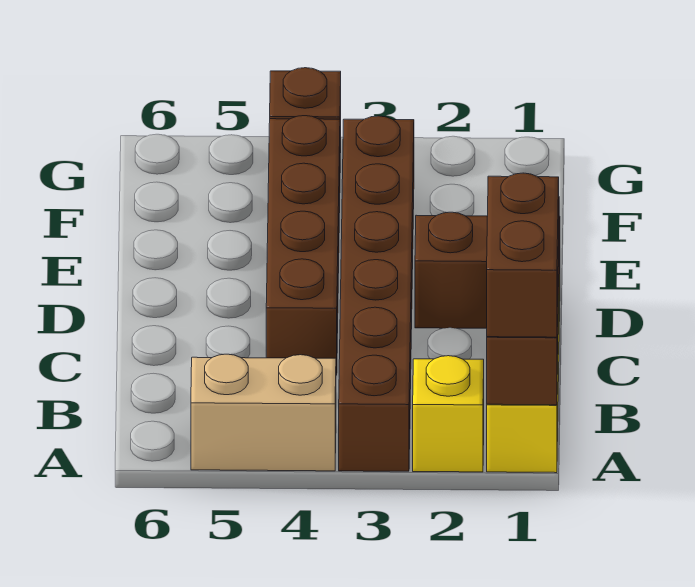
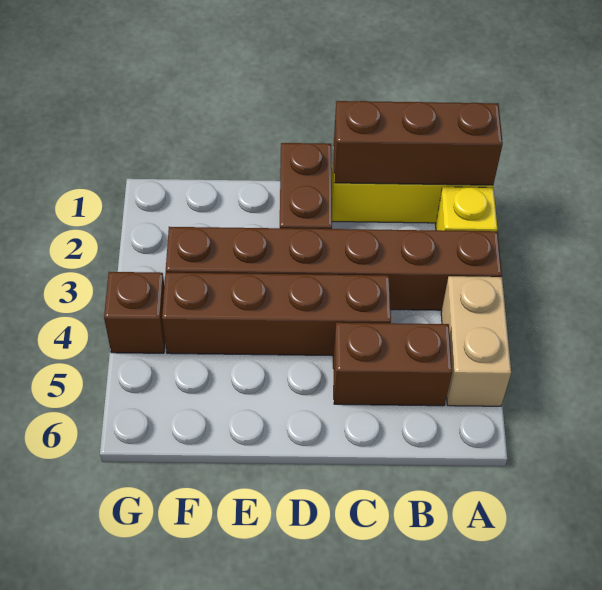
brown brick A1:B1 level 3 -> brown brick B5:C5 level 1

